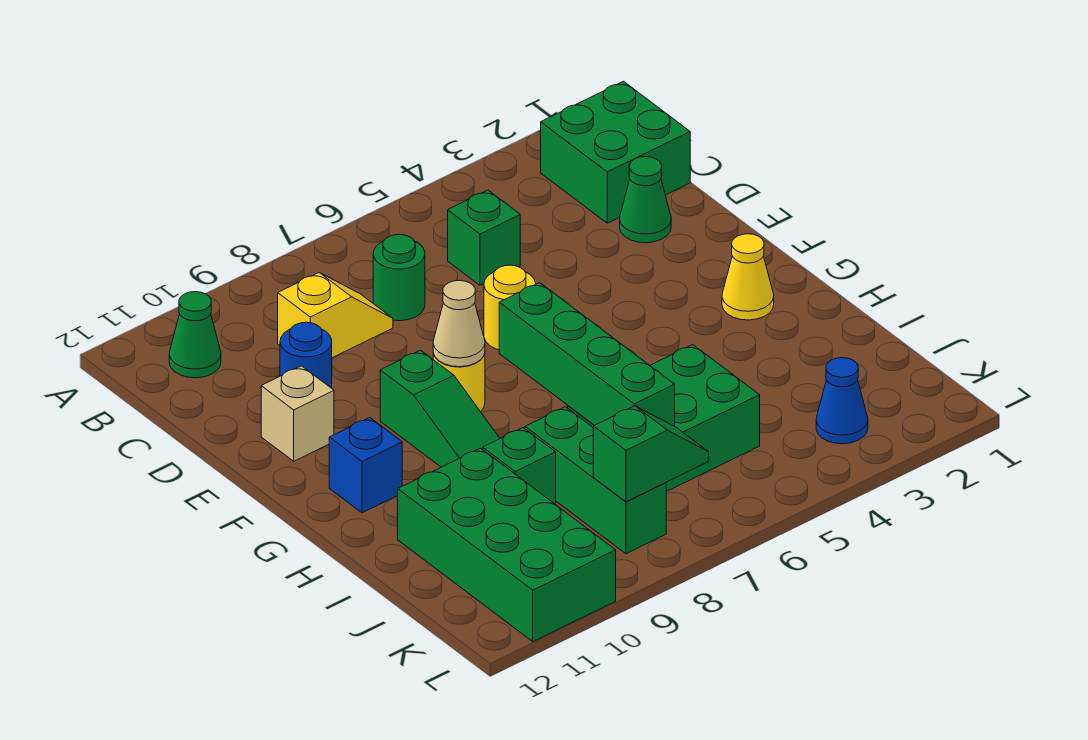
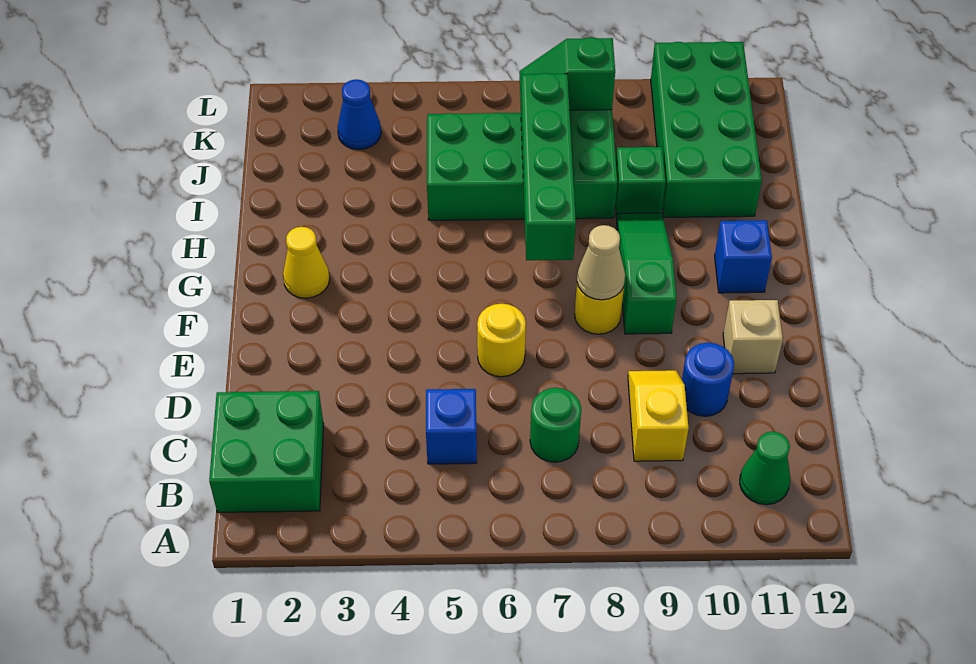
green brick C5 level 1 -> blue brick C5 level 1
yellow slope C8:C9 level 1 top 9 -> yellow slope C9:D9 level 1 top C
green cone D2 level 1 -> none

